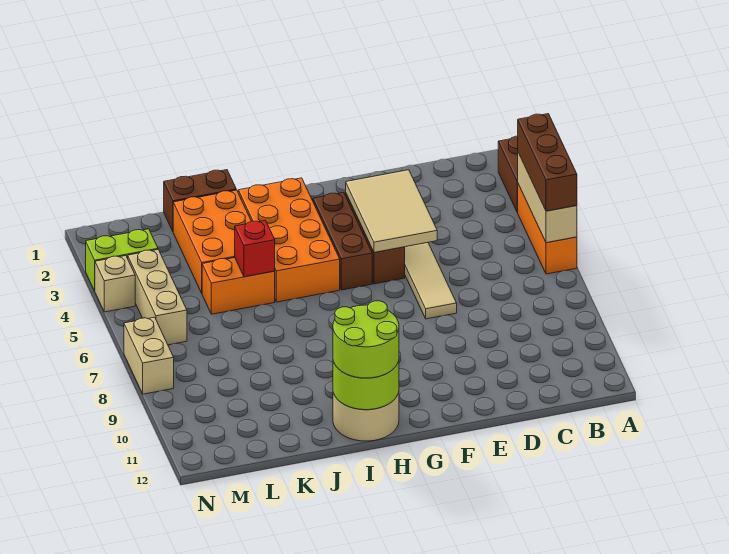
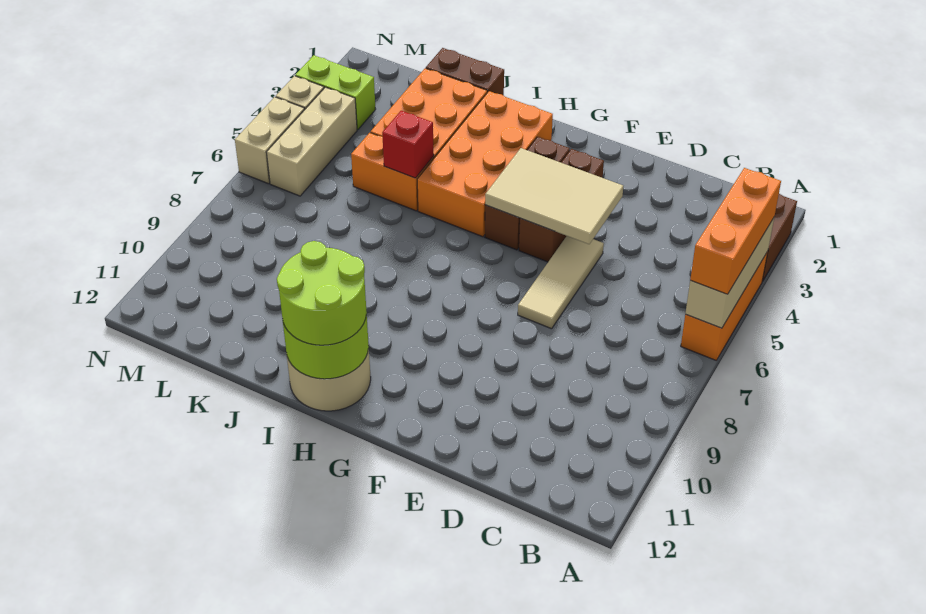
brown brick A4:A6 level 3 -> orange brick A4:A6 level 3
tan tile E3:F5 level 2 -> tan tile E4:G5 level 2
tan brick N7:N8 level 1 -> tan brick N5:N6 level 1

